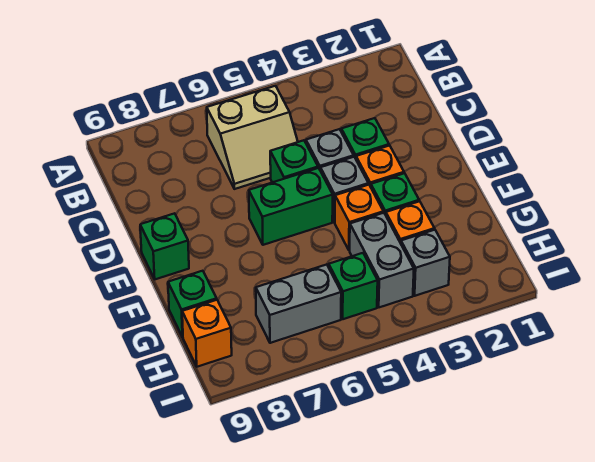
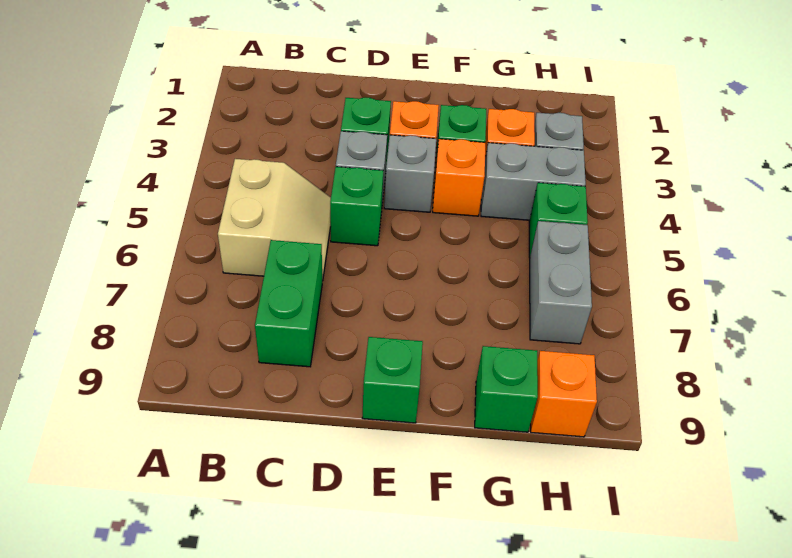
green brick E5:E6 level 1 -> green brick C7:C8 level 1

